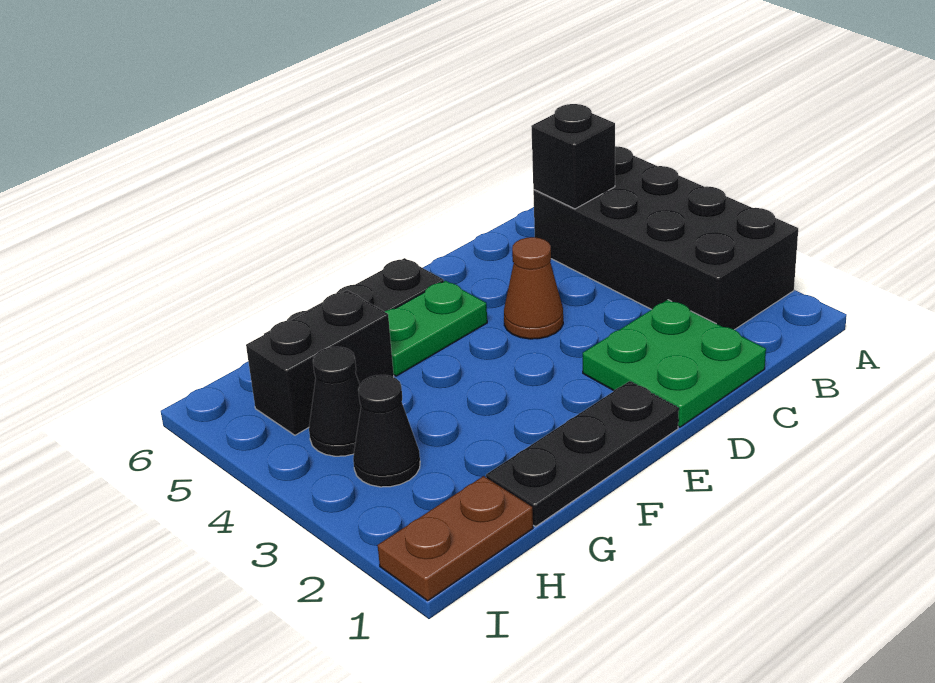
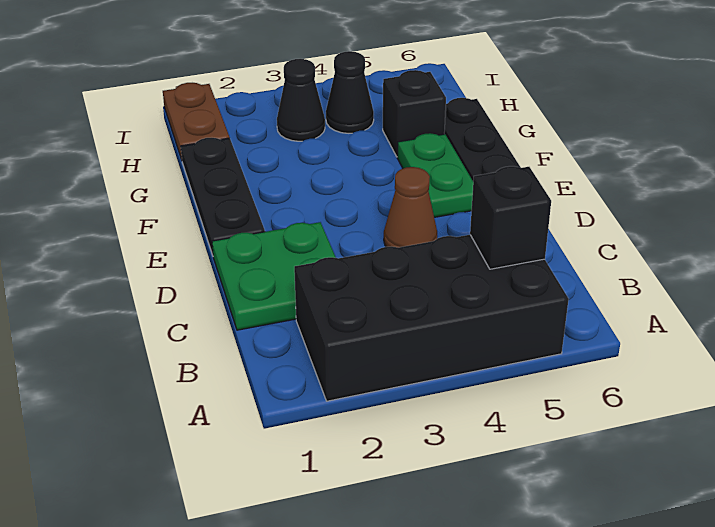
black brick G5:H5 level 1 -> black brick G5 level 1

